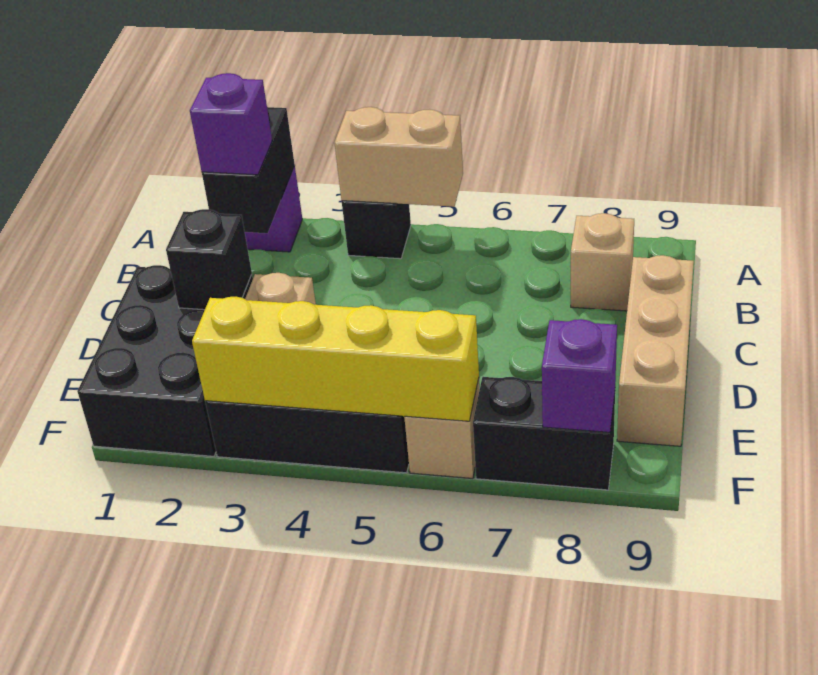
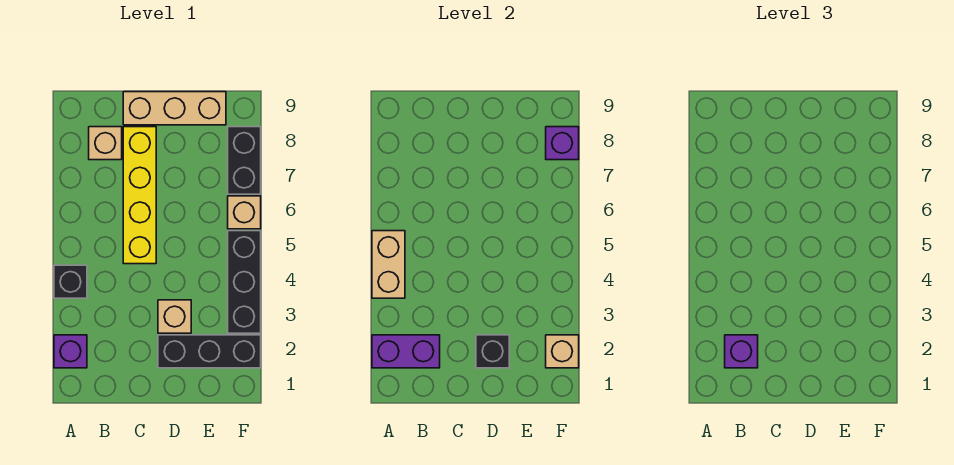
black brick A2:B2 level 2 -> purple brick A2:B2 level 2
black brick D1:F2 level 1 -> black brick D2:F2 level 1
none -> tan brick F2 level 2
yellow brick F3:F6 level 2 -> yellow brick C5:C8 level 1

